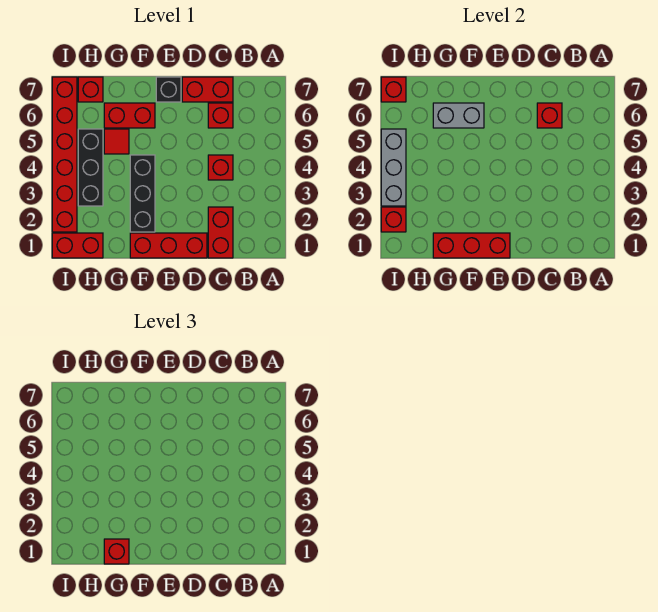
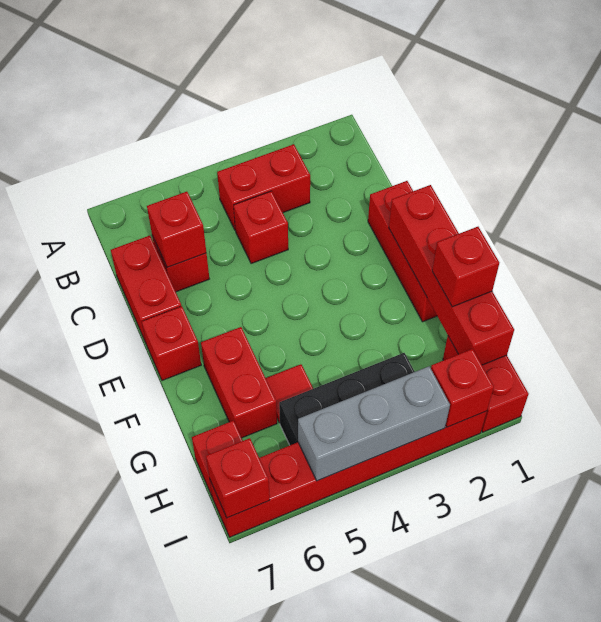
red brick C1:C2 level 1 -> red brick B3:B4 level 1
red brick E1:G1 level 2 -> red brick E1:H1 level 2
black brick E7 level 1 -> red brick E7 level 1
black brick F2:F4 level 1 -> none
grey brick F6:G6 level 2 -> none

